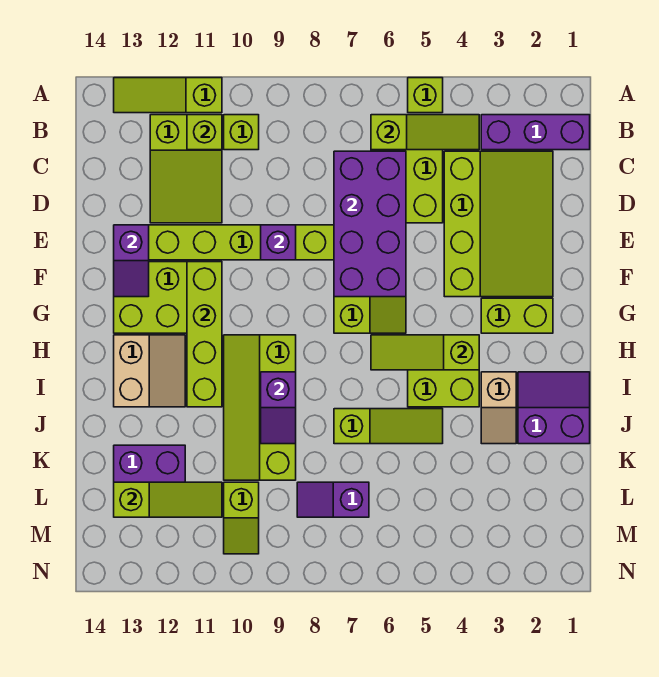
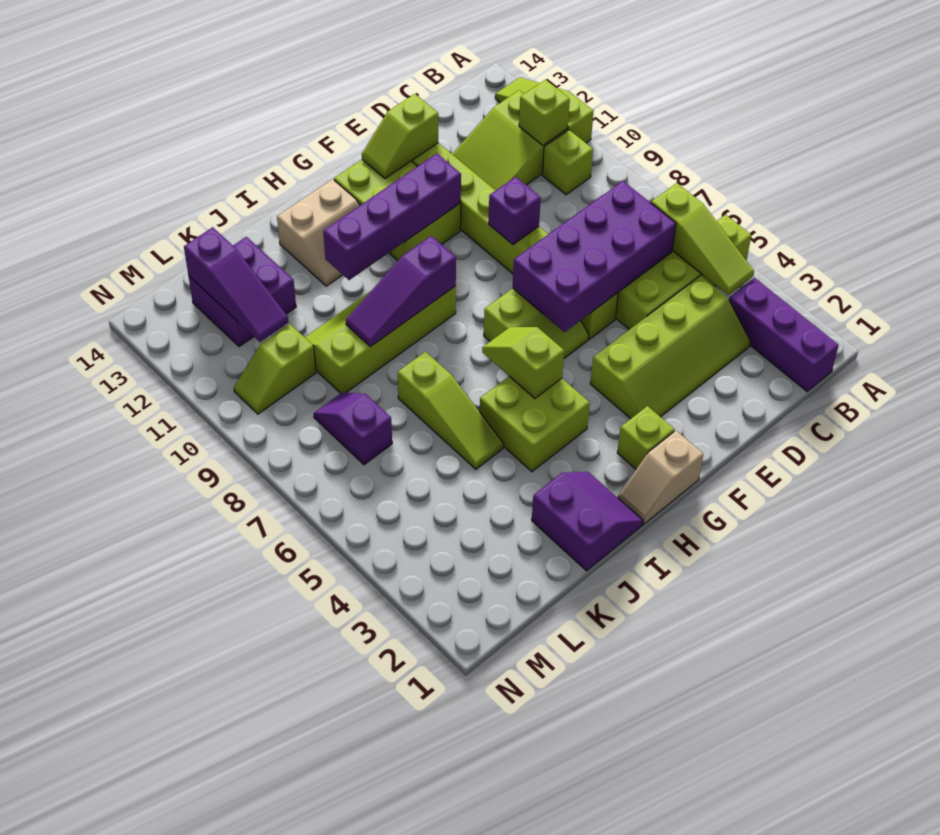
lime slope C2:F4 level 1 top 4 -> lime slope C3:F4 level 1 top 4
purple slope E13:F13 level 2 top E -> lime slope E13:F13 level 2 top E
lime brick F11:I11 level 2 -> purple brick F11:I11 level 2
lime brick G2:G3 level 1 -> lime brick G2 level 1
lime slope H4:H6 level 2 top 4 -> lime slope H5:H6 level 2 top 5
tan slope I3:J3 level 1 top I -> tan slope G1:H1 level 1 top G
purple slope I9:J9 level 2 top I -> purple slope H9:J9 level 2 top H
lime slope L11:L13 level 2 top 13 -> purple slope L11:L13 level 2 top 13

